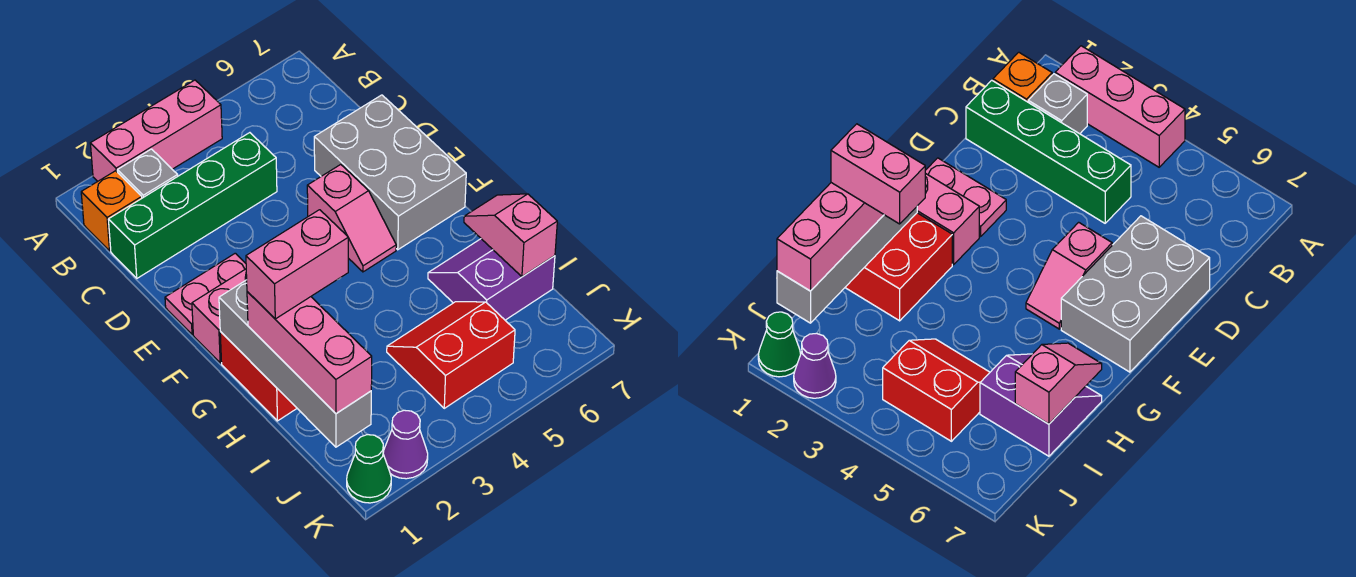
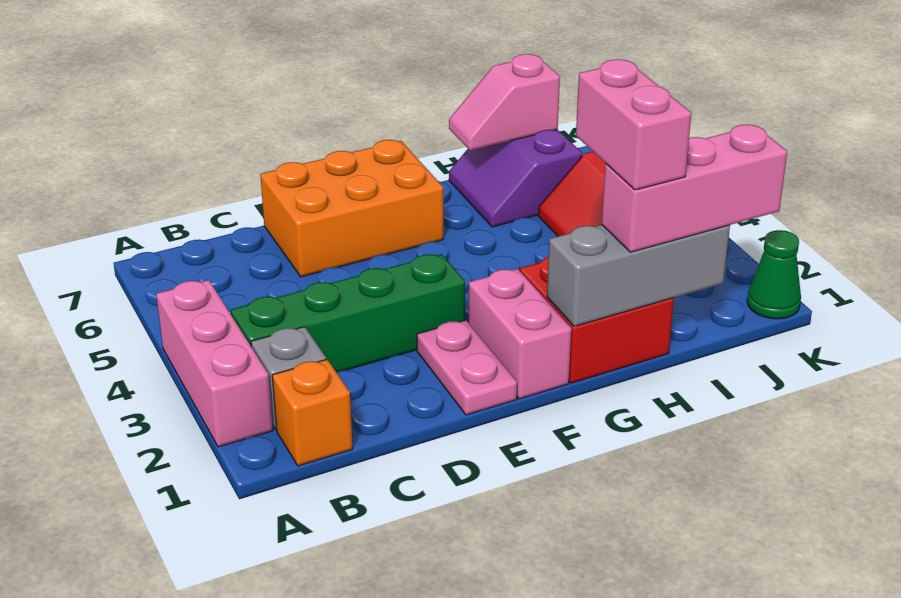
green brick C1:C4 level 1 -> green brick B3:E3 level 1
grey brick D6:F7 level 1 -> orange brick D6:F7 level 1
pink slope E5:F5 level 1 top E -> none
grey brick G1:J1 level 2 -> grey brick G1:I1 level 2
purple cone K2 level 1 -> none

